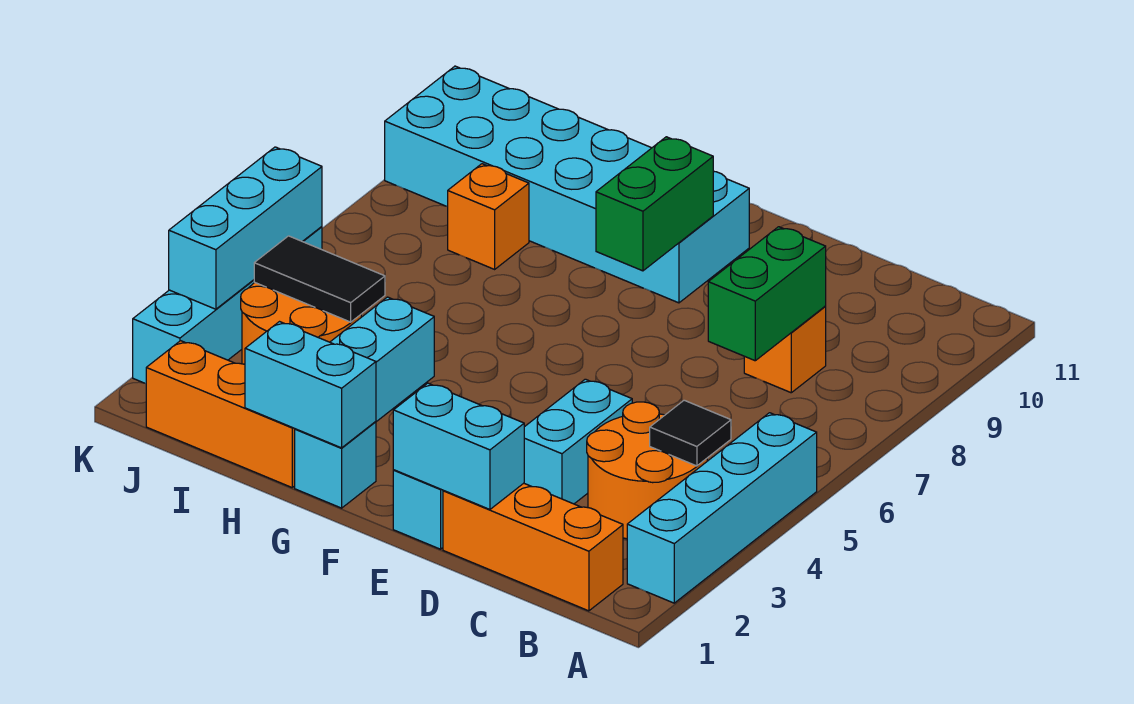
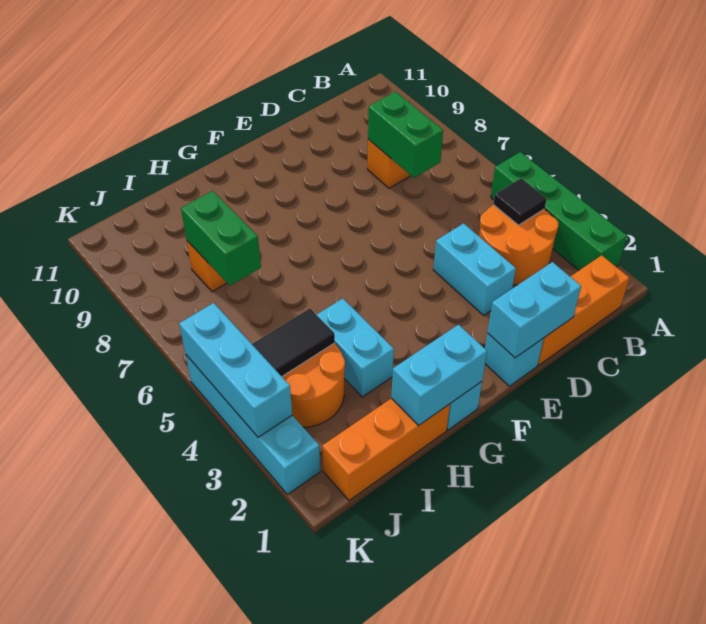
cyan brick A2:A5 level 1 -> green brick A2:A5 level 1
green brick F8:F9 level 2 -> green brick I7:I8 level 2
cyan brick F9:K10 level 1 -> none

